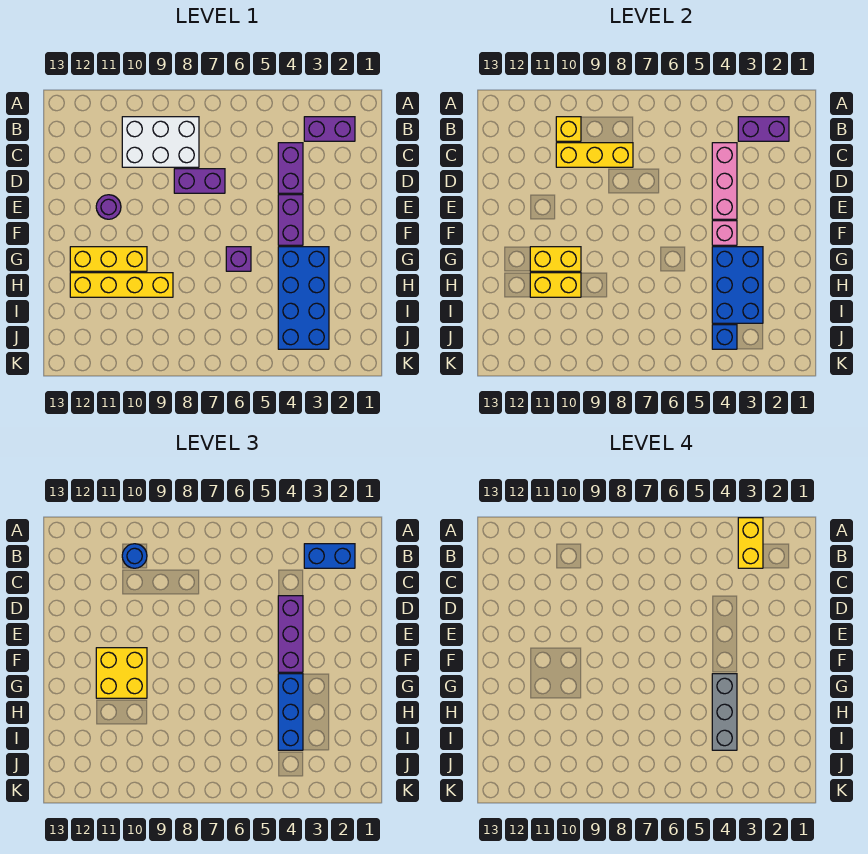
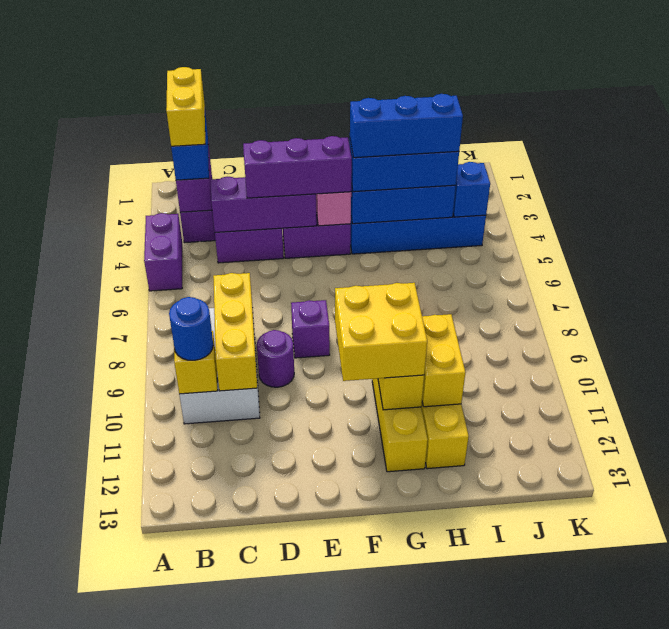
yellow brick A3:B3 level 4 -> yellow brick B2:B3 level 4
pink brick C4:E4 level 2 -> purple brick C4:E4 level 2
purple brick D7:D8 level 1 -> purple brick A4:A5 level 1
purple round brick E11 level 1 -> purple round brick D9 level 1
grey brick G4:I4 level 4 -> blue brick G4:I4 level 4
purple brick G6 level 1 -> purple brick E8 level 1

